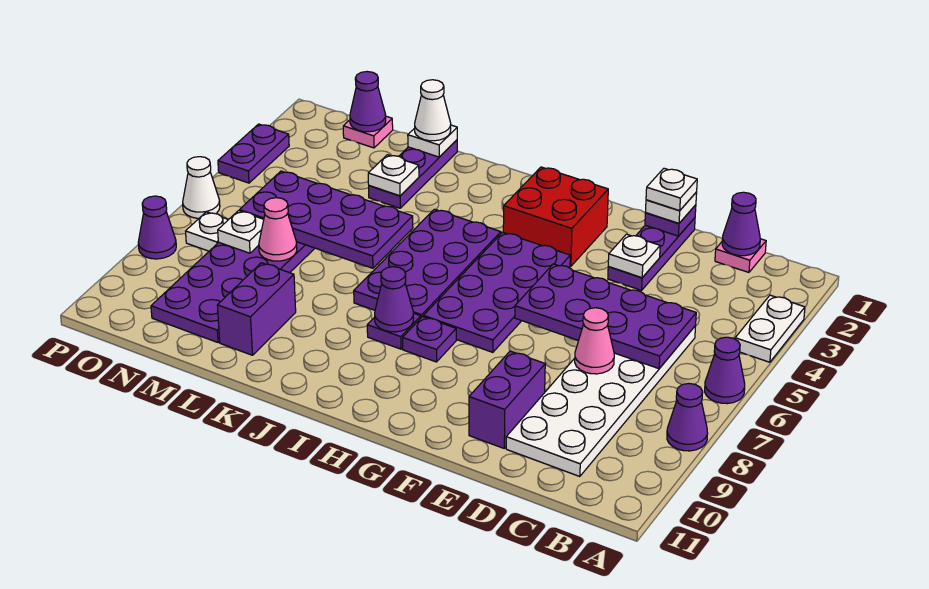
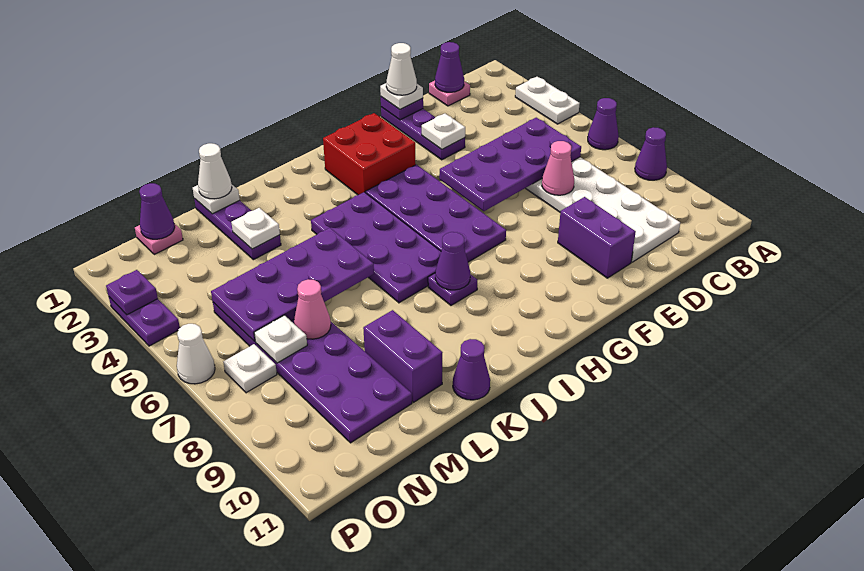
white plate E1 level 4 -> white cone E1 level 4
purple plate H8 level 1 -> purple plate P3 level 2
purple cone P8 level 1 -> purple cone K11 level 1

